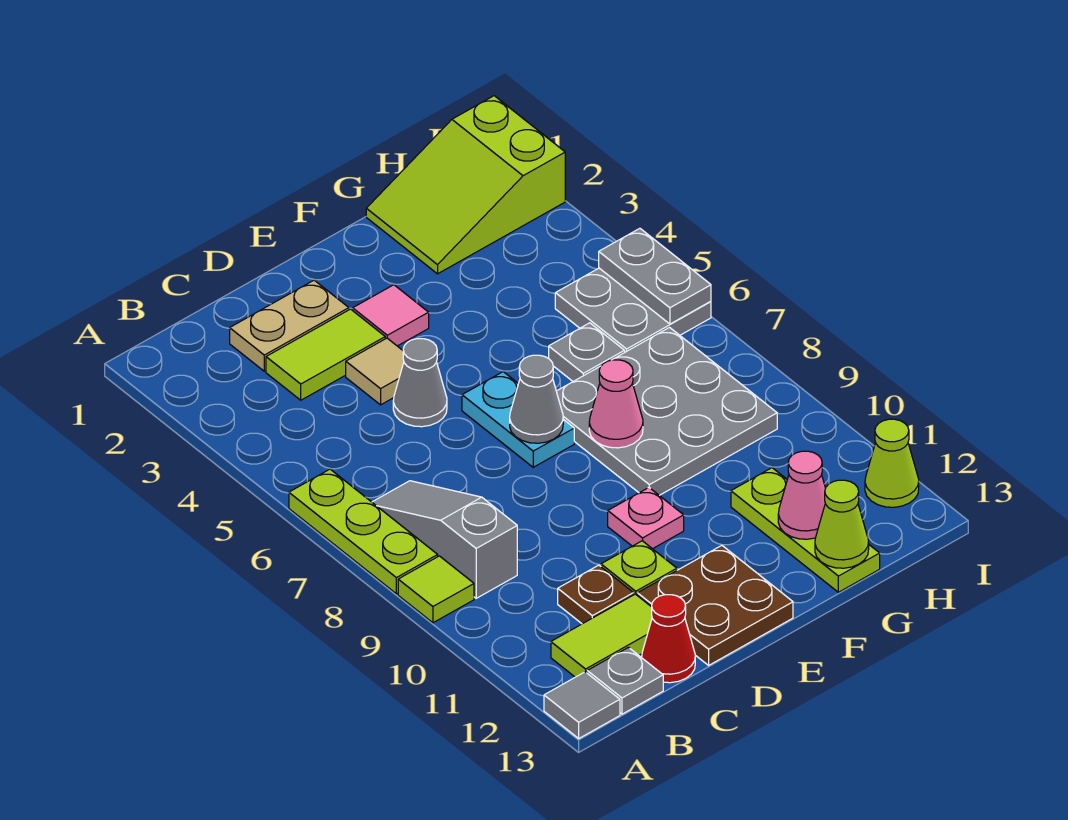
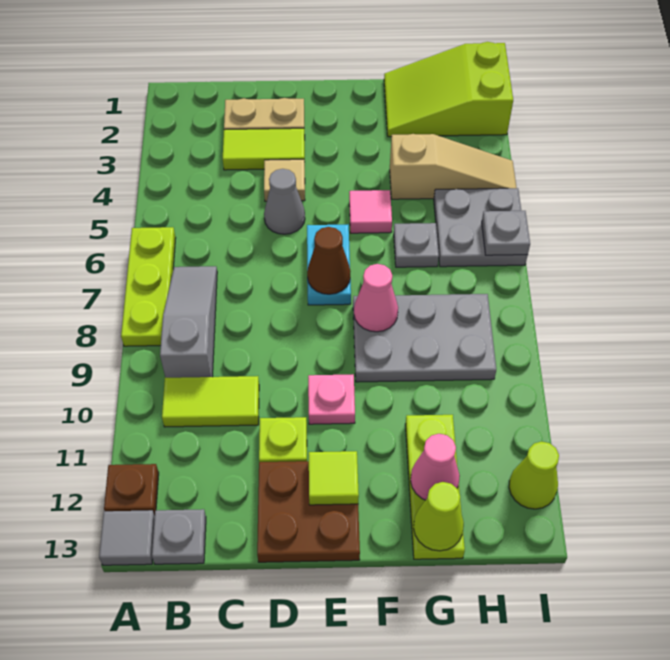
lime tile A9 level 1 -> lime tile E12 level 2
lime tile B12:C12 level 1 -> lime tile B10:C10 level 1
brown plate C11 level 1 -> brown plate A12 level 1
red cone C13 level 1 -> none
pink tile E3 level 1 -> pink tile F5 level 1
grey cone E7 level 2 -> brown cone E7 level 2
grey plate F7:H9 level 1 -> grey plate F8:H9 level 1
none -> tan slope G4:I4 level 1 top G
grey plate I5:I6 level 2 -> grey plate I6 level 2

